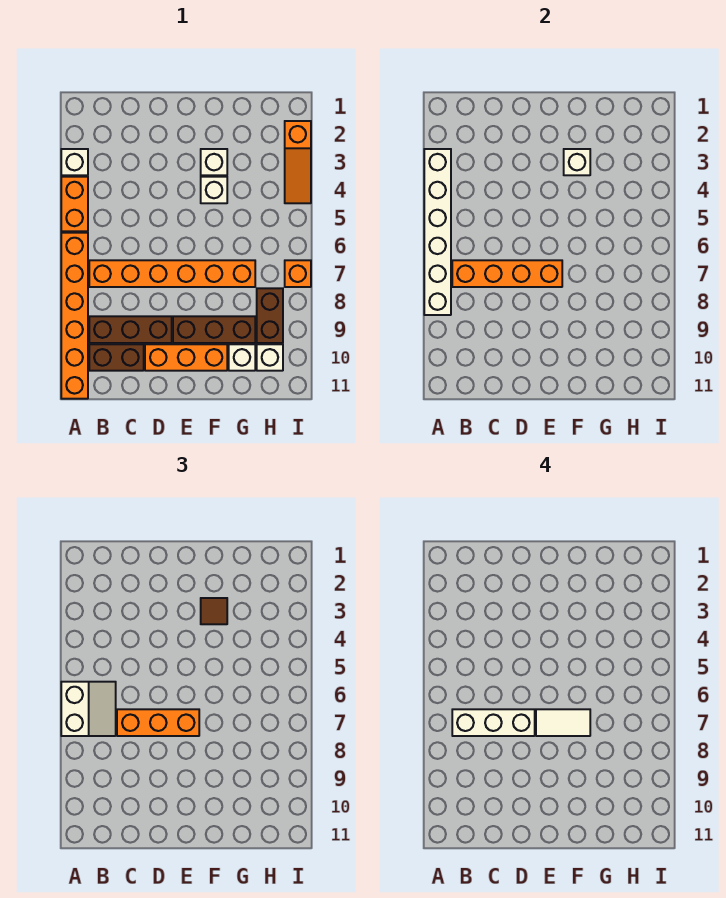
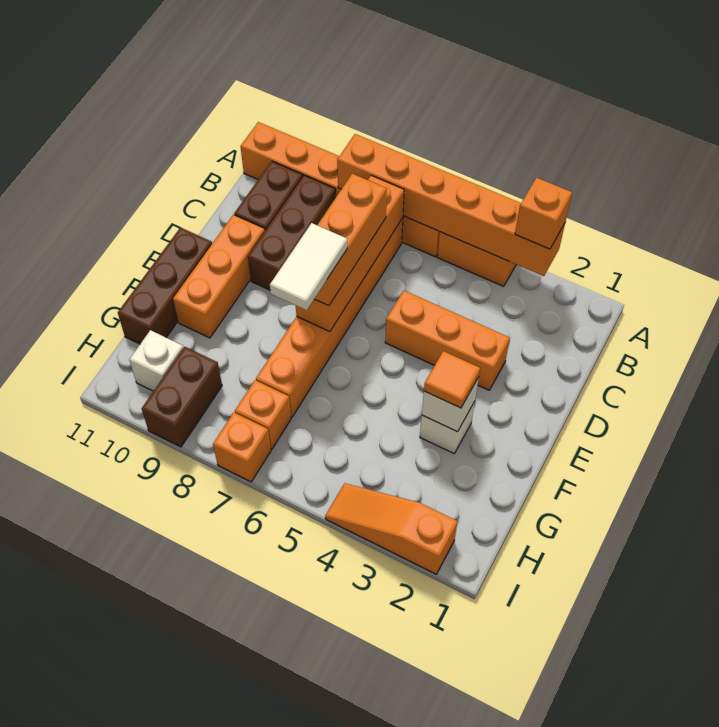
white brick A3 level 1 -> none
white brick A3:A8 level 2 -> orange brick A3:A8 level 2
none -> orange brick A3 level 3
white slope A6:B7 level 3 top A -> none
white brick B7:D7 level 4 -> none
none -> orange brick D3:D5 level 1
brown brick E9:G9 level 1 -> brown brick E11:G11 level 1
brown tile F3 level 3 -> orange tile F3 level 3
white brick F4 level 1 -> none
white brick G10 level 1 -> none
none -> orange brick H7 level 1
brown brick H8:H9 level 1 -> brown brick H9:I9 level 1

